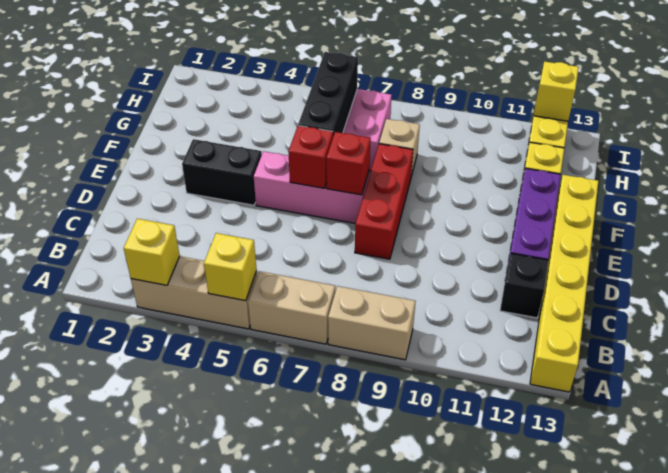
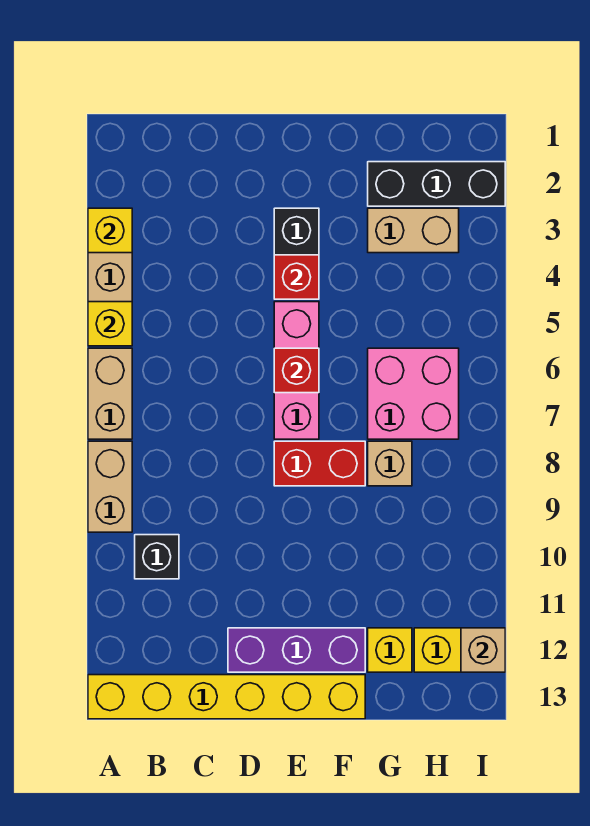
black brick C12 level 1 -> black brick B10 level 1
red brick D8:F8 level 1 -> red brick E8:F8 level 1
red brick E7 level 2 -> red brick E4 level 2
black brick F6:H6 level 2 -> black brick G2:I2 level 1
none -> tan brick G3:H3 level 1
yellow brick I12 level 2 -> tan brick I12 level 2

